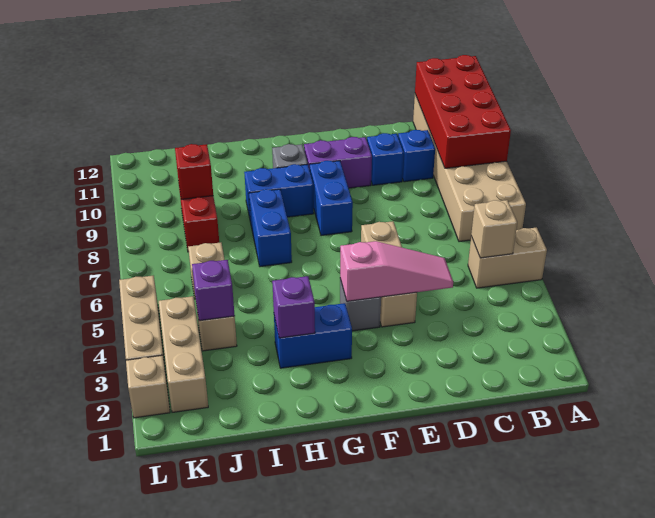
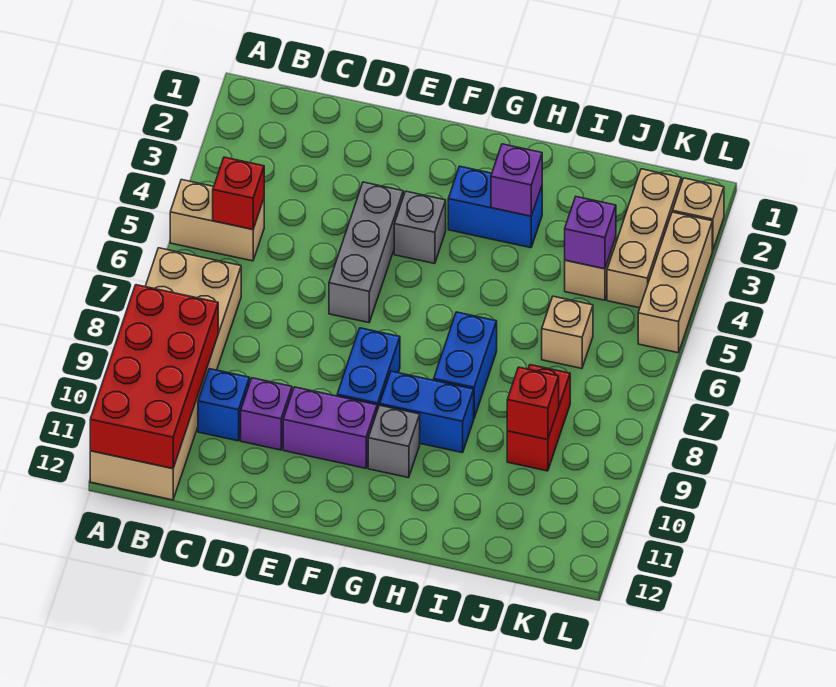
tan brick B5 level 2 -> red brick B5 level 2
pink slope D4:F4 level 2 top F -> none
blue brick D10 level 1 -> purple brick D10 level 1
tan brick E4:E6 level 1 -> grey brick E4:E6 level 1

